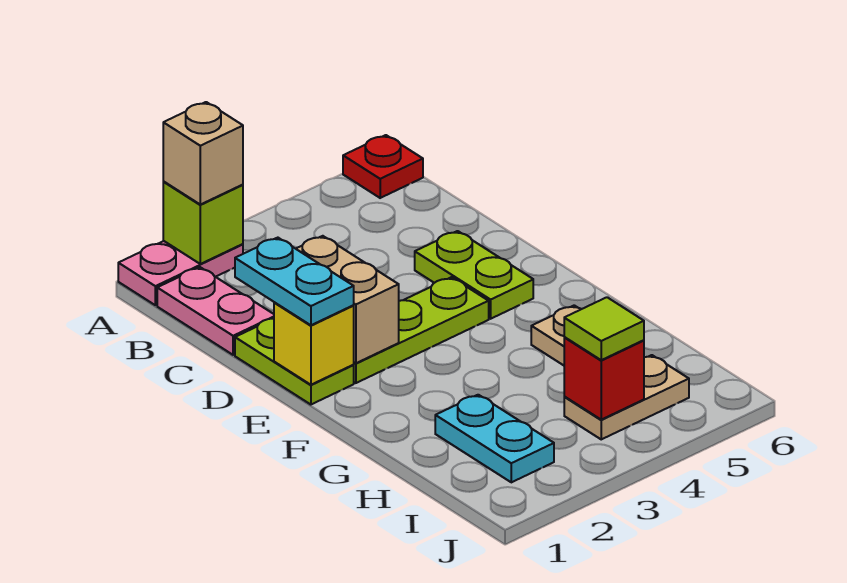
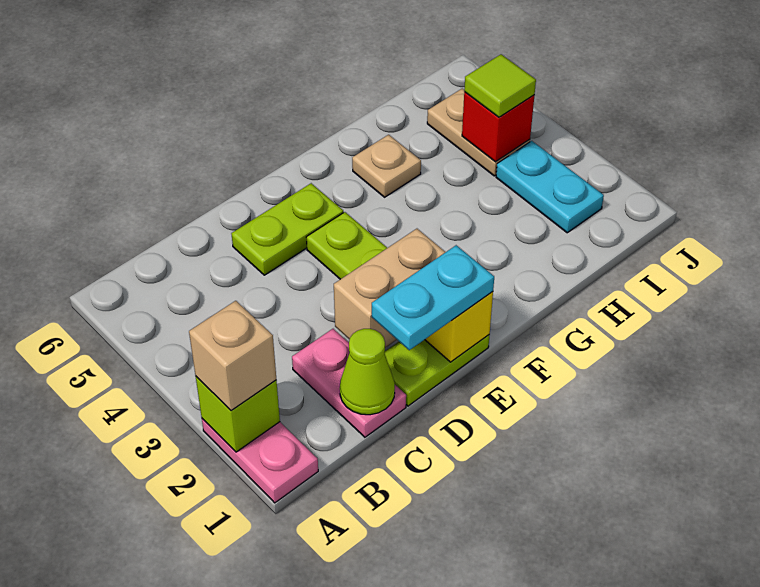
red plate A6 level 1 -> none
pink plate B1:C1 level 1 -> pink plate C1:C2 level 1
none -> lime cone C1 level 2
cyan plate H2:I2 level 1 -> cyan plate I2:I3 level 1

